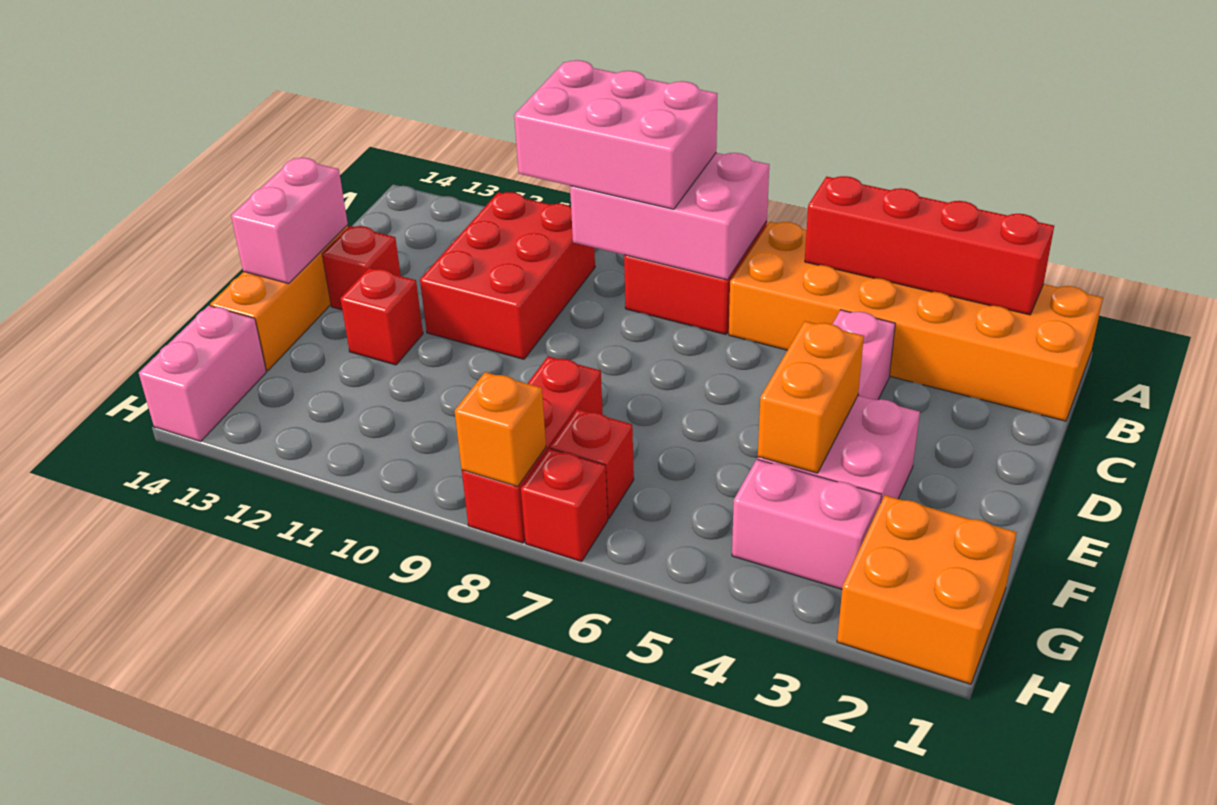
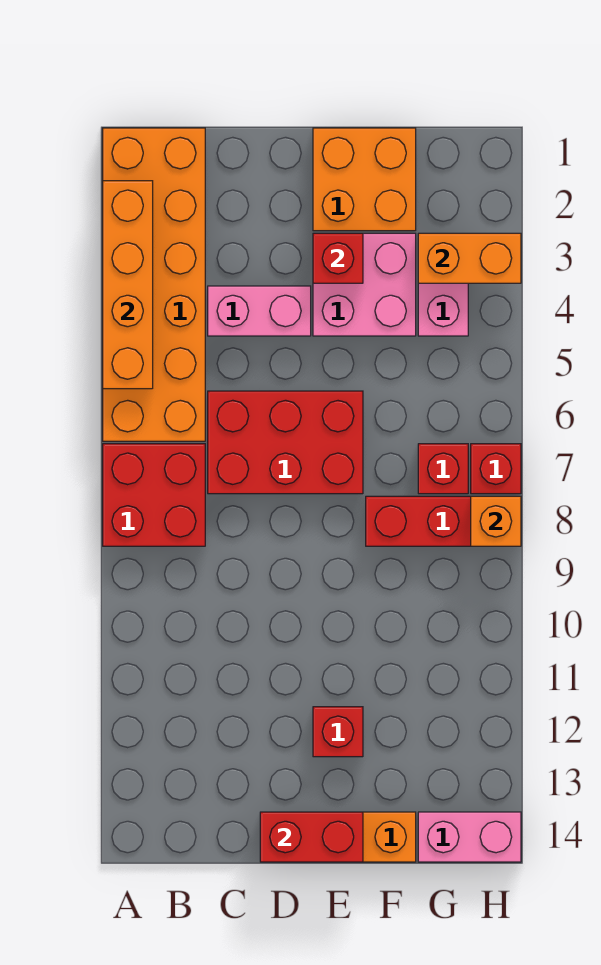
red brick A2:A5 level 2 -> orange brick A2:A5 level 2
pink brick A7:B9 level 2 -> none
pink brick A8:B10 level 3 -> none
red brick B10:D11 level 1 -> red brick C6:E7 level 1
red brick D13 level 1 -> red brick E3 level 2
pink brick D14:E14 level 2 -> red brick D14:E14 level 2
orange brick E4:F4 level 2 -> orange brick G3:H3 level 2
orange brick G1:H2 level 1 -> orange brick E1:F2 level 1

